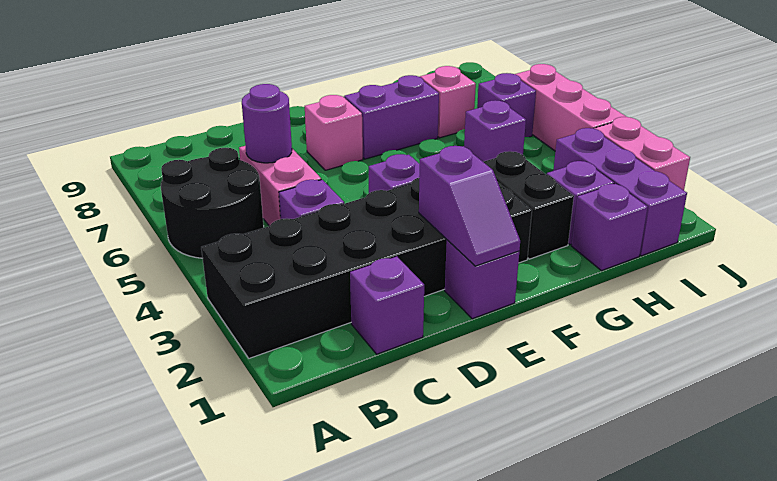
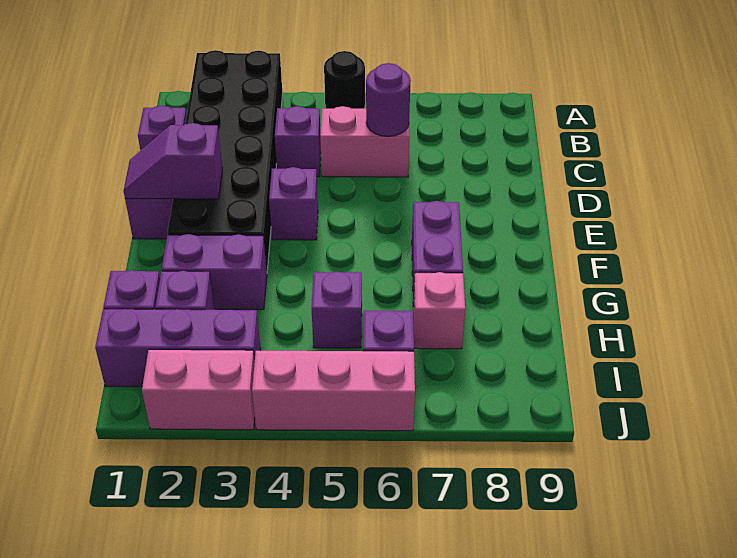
black round brick A5:B6 level 1 -> black round brick A5 level 1
pink brick E7 level 1 -> none
black brick G2:G3 level 1 -> purple brick G2:G3 level 1

